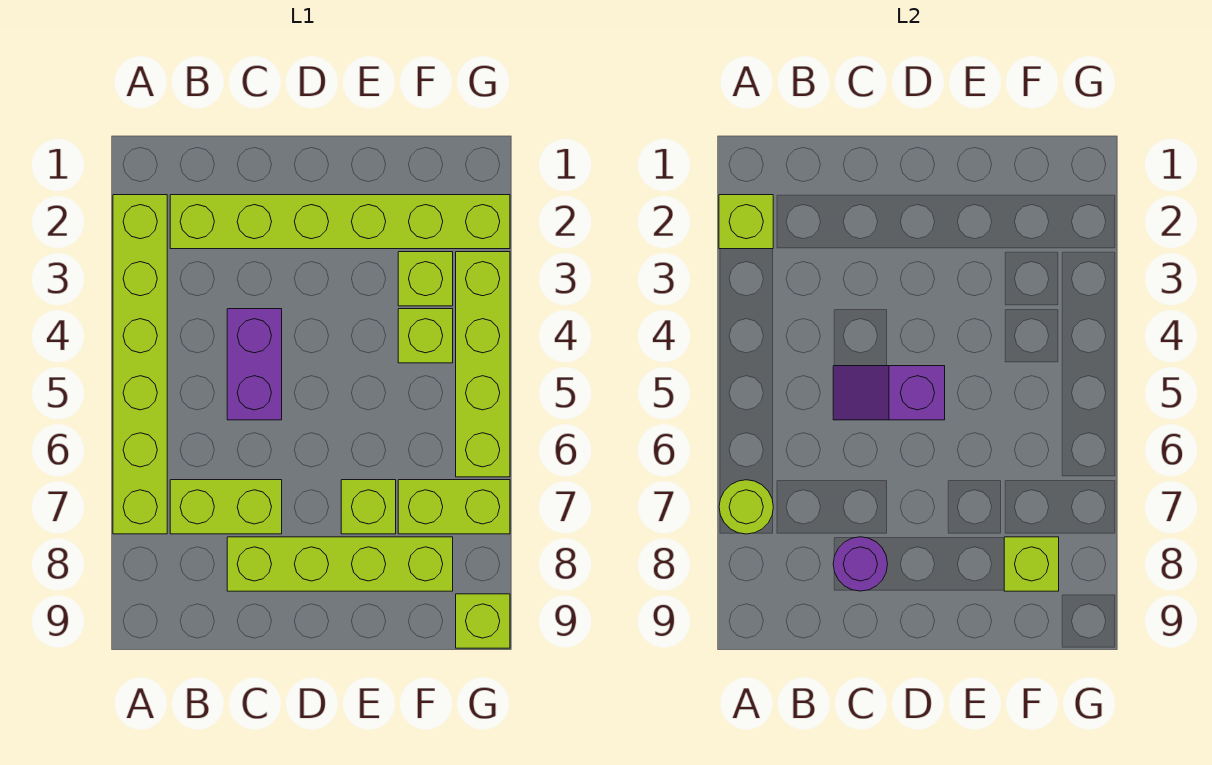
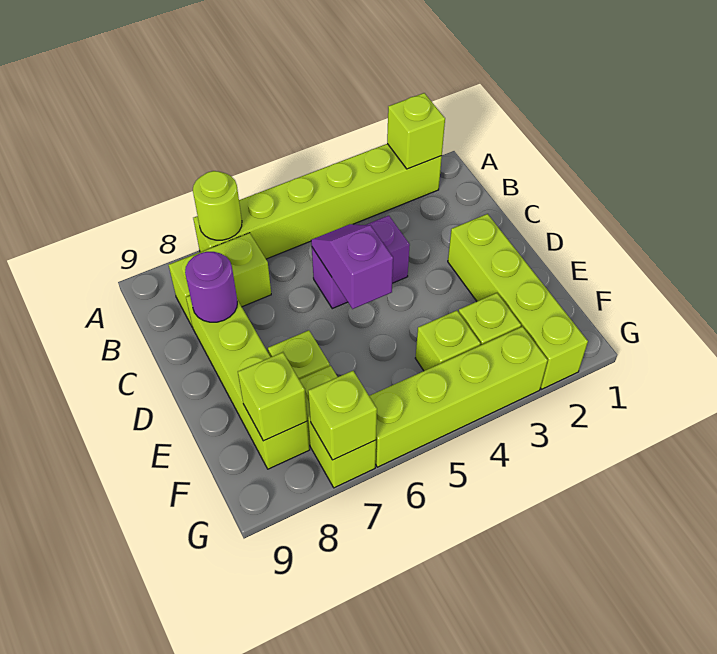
lime brick B2:G2 level 1 -> lime brick D2:G2 level 1
lime brick B7:C7 level 1 -> lime brick B7:B8 level 1
lime brick G9 level 1 -> lime brick G7 level 2

